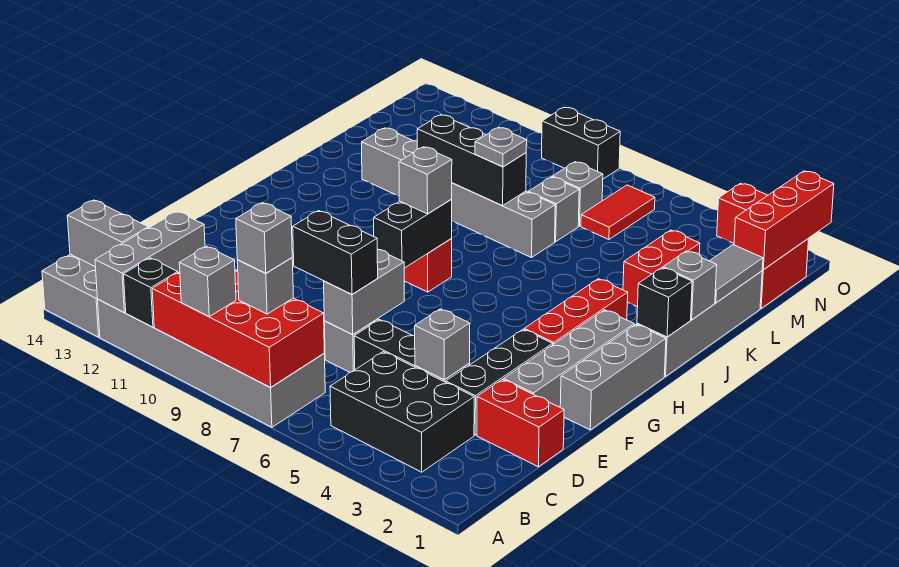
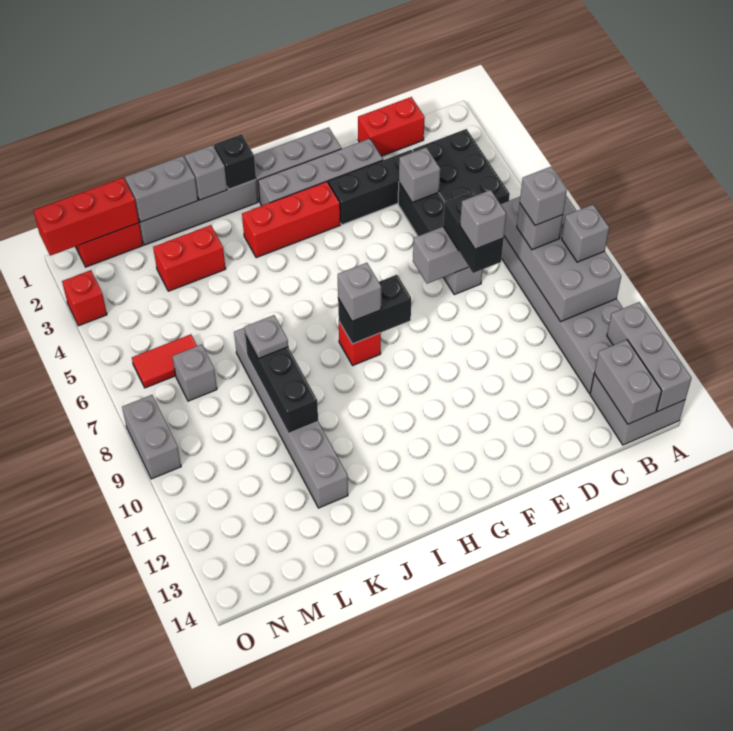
red brick A7:B10 level 2 -> grey brick A7:B10 level 2
black brick A11 level 2 -> none
grey brick A12:C12 level 2 -> grey brick A12:A14 level 2
red brick D1:D2 level 1 -> red brick C1:D1 level 1
grey tile K1:L1 level 2 -> grey brick K1:L1 level 2
grey brick L7 level 1 -> grey brick D8 level 4
black brick O8:O9 level 1 -> grey brick O8:O9 level 1

